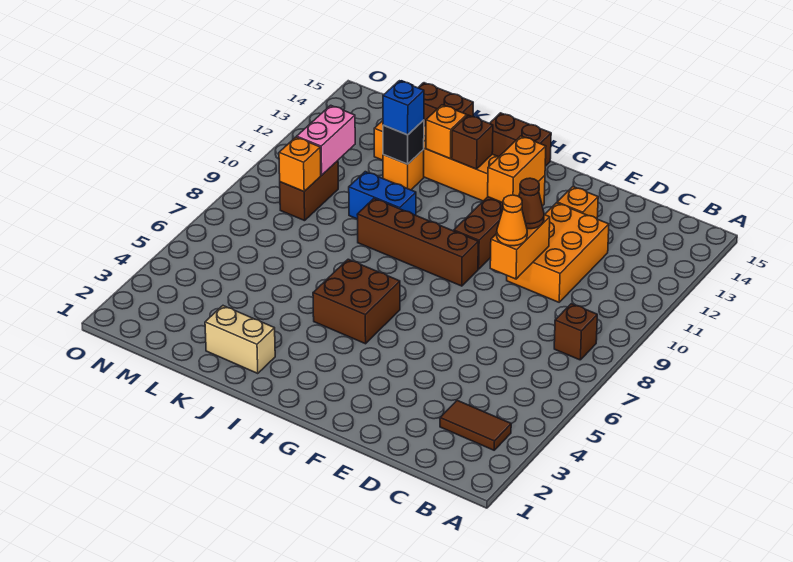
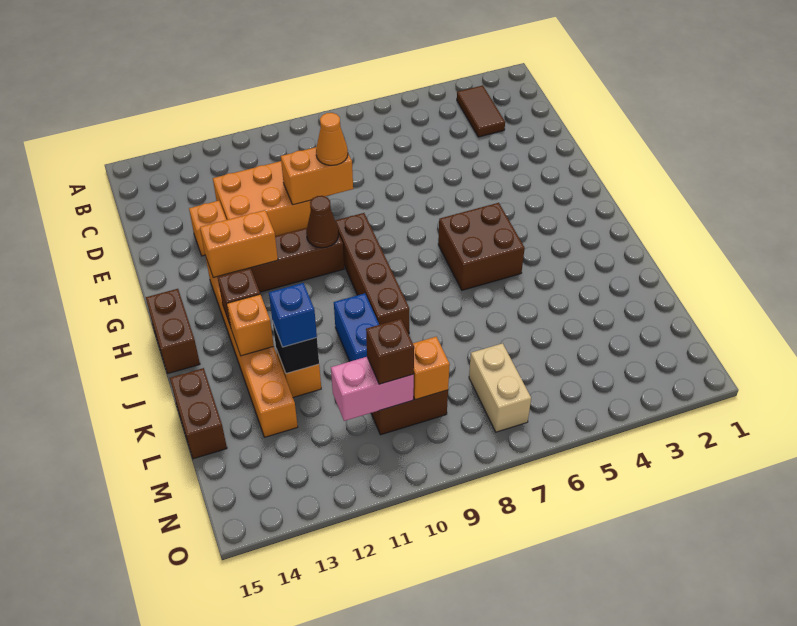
brown brick B8 level 1 -> brown brick M10 level 3
brown cone E10 level 3 -> brown cone G10 level 2
tan brick J2:K2 level 1 -> tan brick M7:N7 level 1

